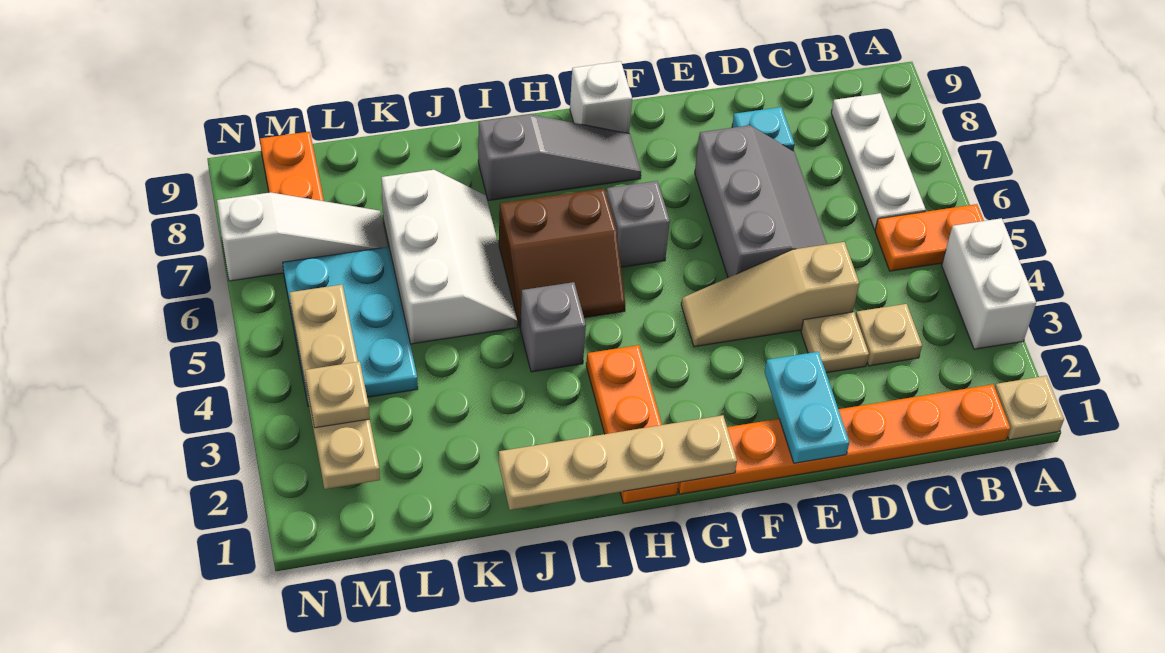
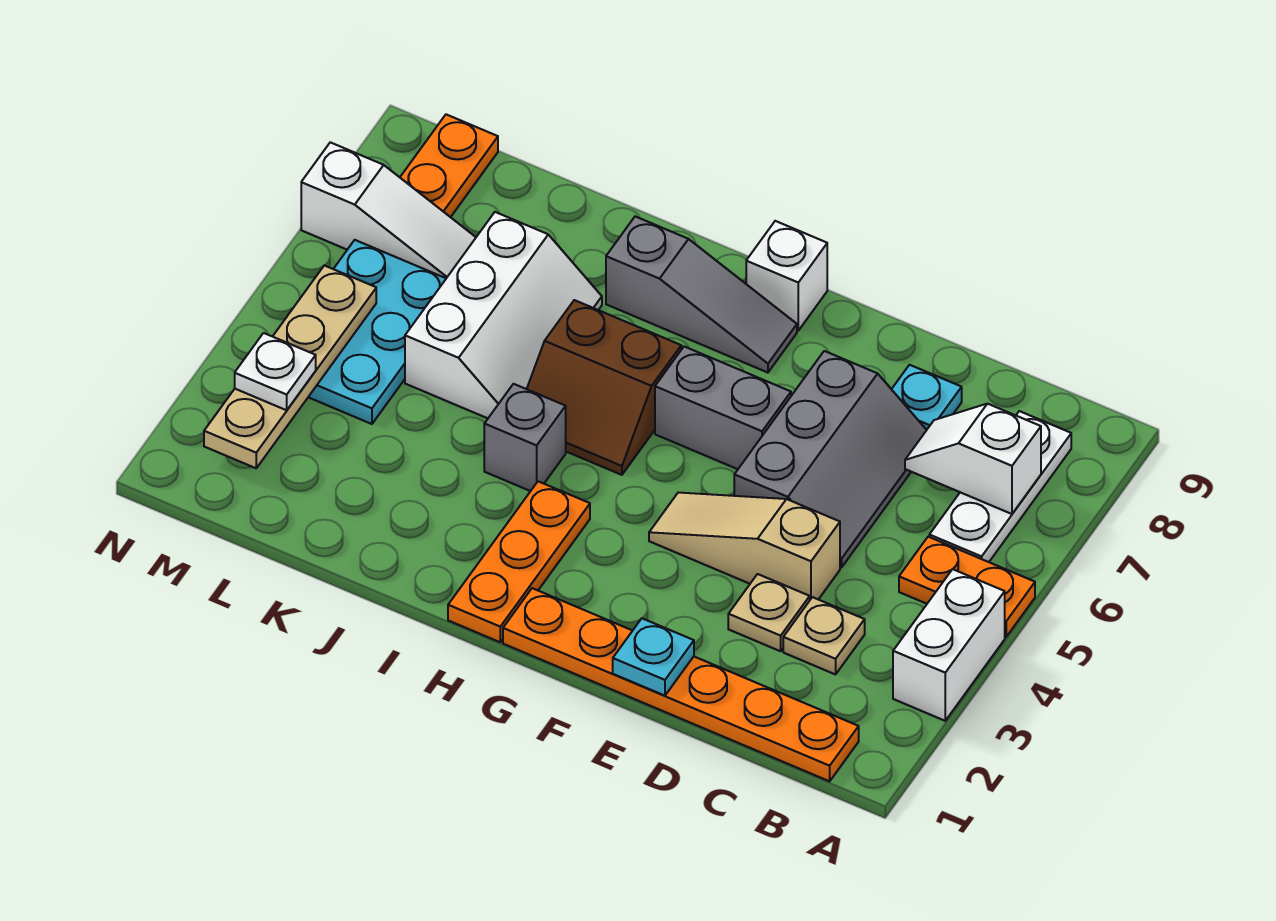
tan plate A1 level 1 -> none
none -> white slope B7:C7 level 2 top B
cyan plate E1:E2 level 2 -> cyan plate E1 level 2
tan plate G1:J1 level 2 -> none
grey brick G6 level 1 -> grey brick F6:G6 level 1
tan plate M3 level 3 -> white plate M3 level 3

